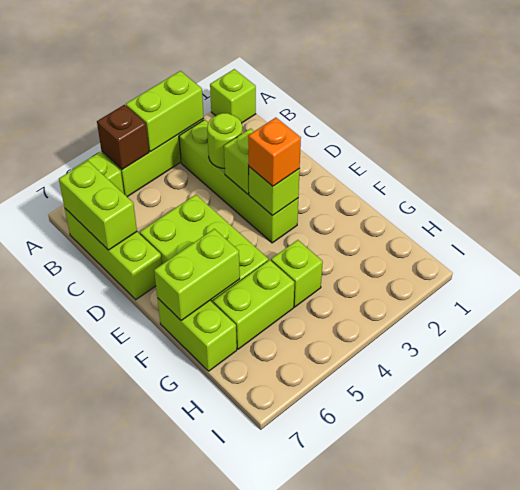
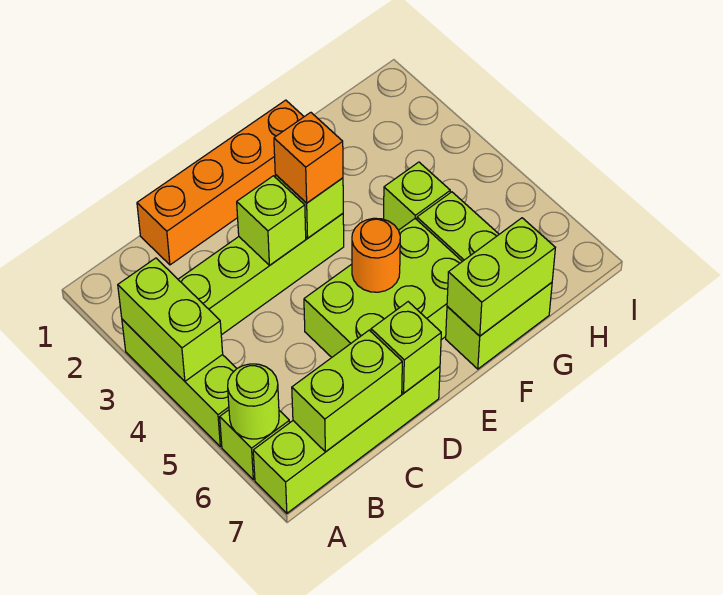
lime brick A1 level 1 -> lime brick D7 level 2
brown brick A5 level 2 -> none
lime brick B7:D7 level 1 -> lime brick A7:D7 level 1
none -> orange brick C1:F1 level 1
lime round brick C3 level 2 -> lime round brick A6 level 2
none -> orange round brick E5 level 2
lime brick F6:F7 level 2 -> lime brick F7:G7 level 2

